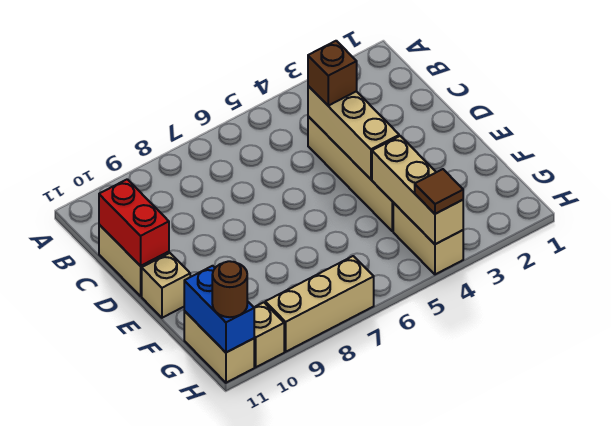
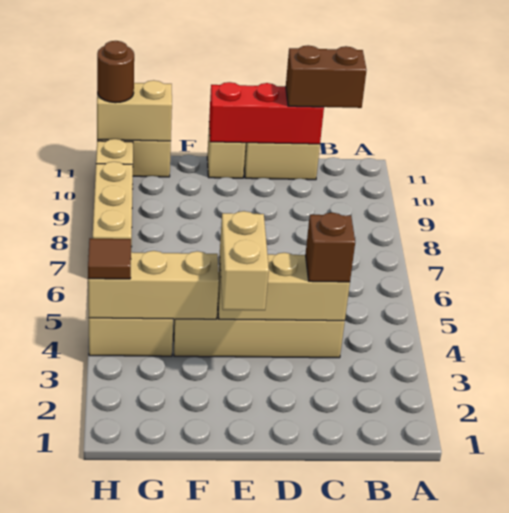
none -> brown brick B11:C11 level 3
red brick C11:D11 level 2 -> red brick C11:E11 level 2
none -> tan brick E3:E4 level 3
blue brick G11:H11 level 2 -> tan brick G11:H11 level 2

